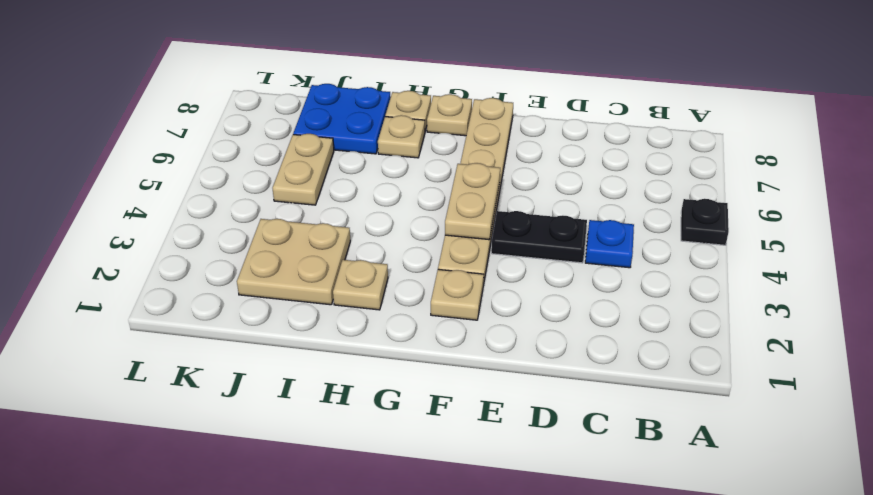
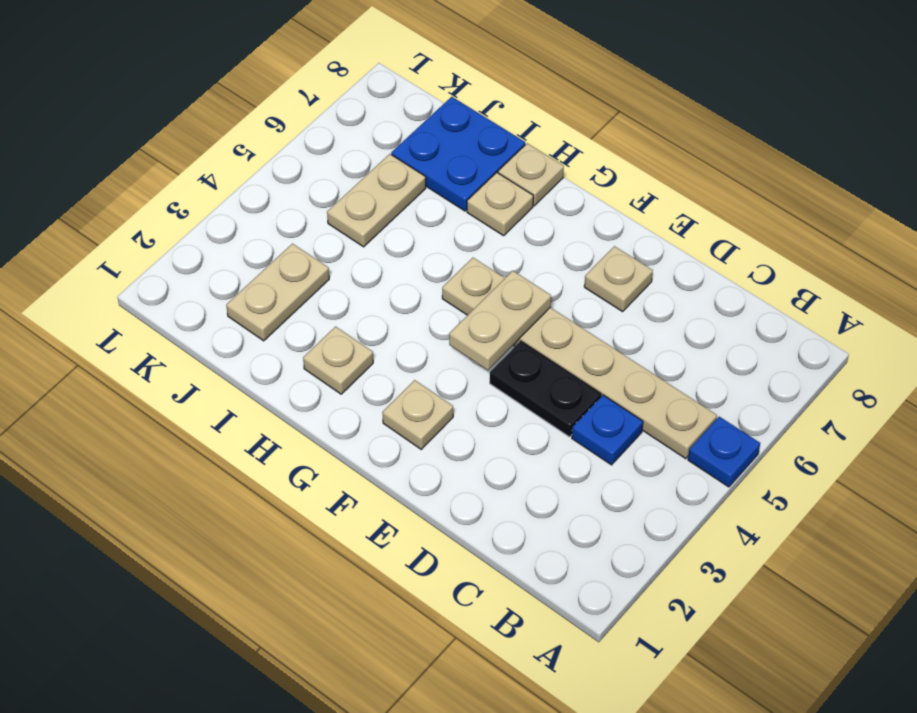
black plate A5 level 1 -> blue plate A5 level 1
tan plate F3:F8 level 1 -> tan plate B5:G5 level 1
tan plate G8 level 1 -> tan plate E7 level 1
tan plate I2:J3 level 1 -> tan plate J2:J3 level 1

